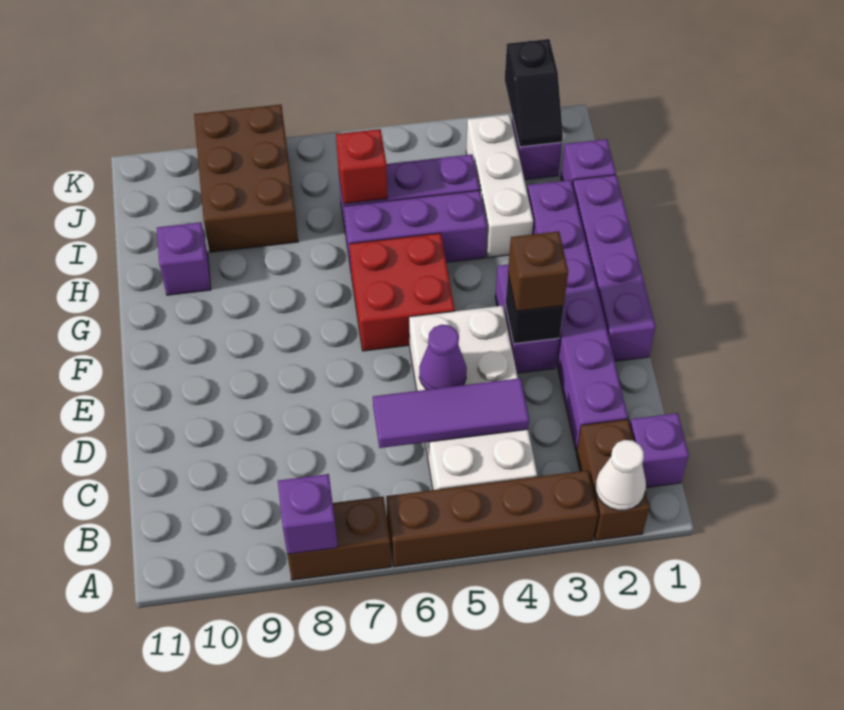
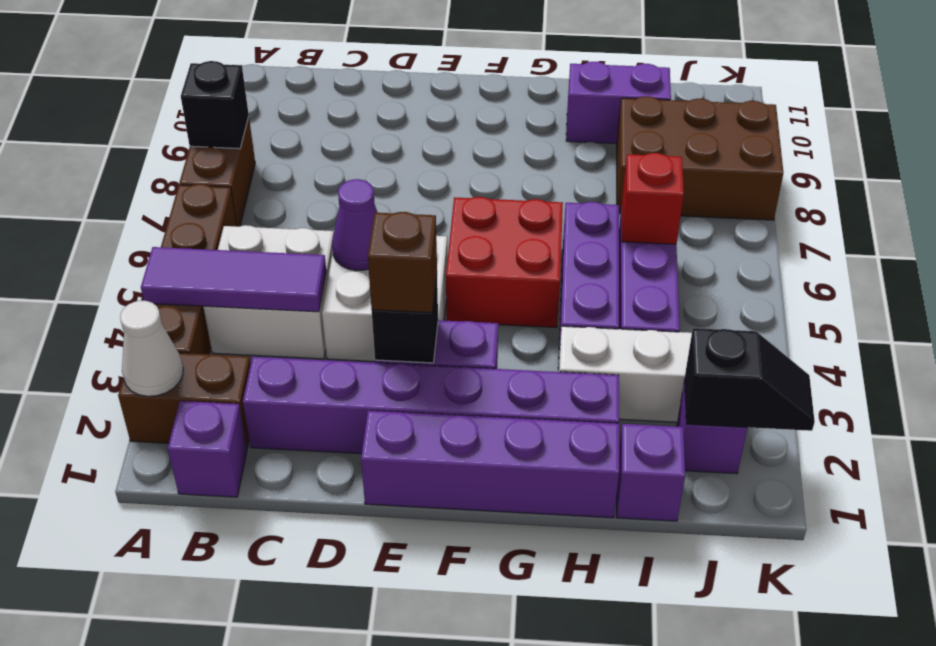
purple brick A8 level 2 -> black brick A8 level 2
purple tile C4:C6 level 2 -> purple tile A4:C4 level 2
purple brick H10 level 1 -> purple brick H10:I10 level 1
black slope J2:K2 level 2 top K -> black slope J2:K2 level 2 top J

